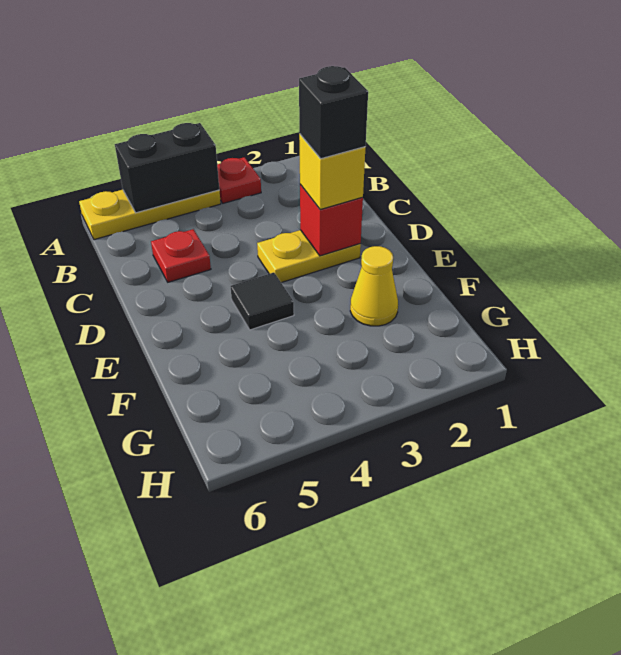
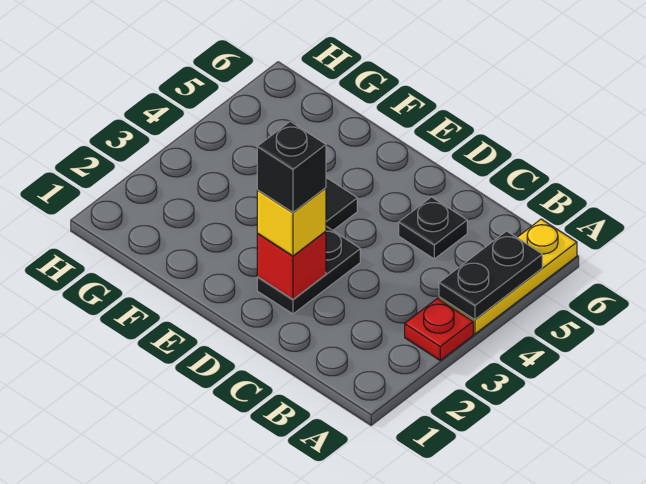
black brick A4:A5 level 2 -> black plate A4:A5 level 2
red plate C5 level 1 -> black plate C5 level 1
yellow plate D2:D3 level 1 -> black plate D2:D3 level 1
yellow cone F2 level 1 -> none

